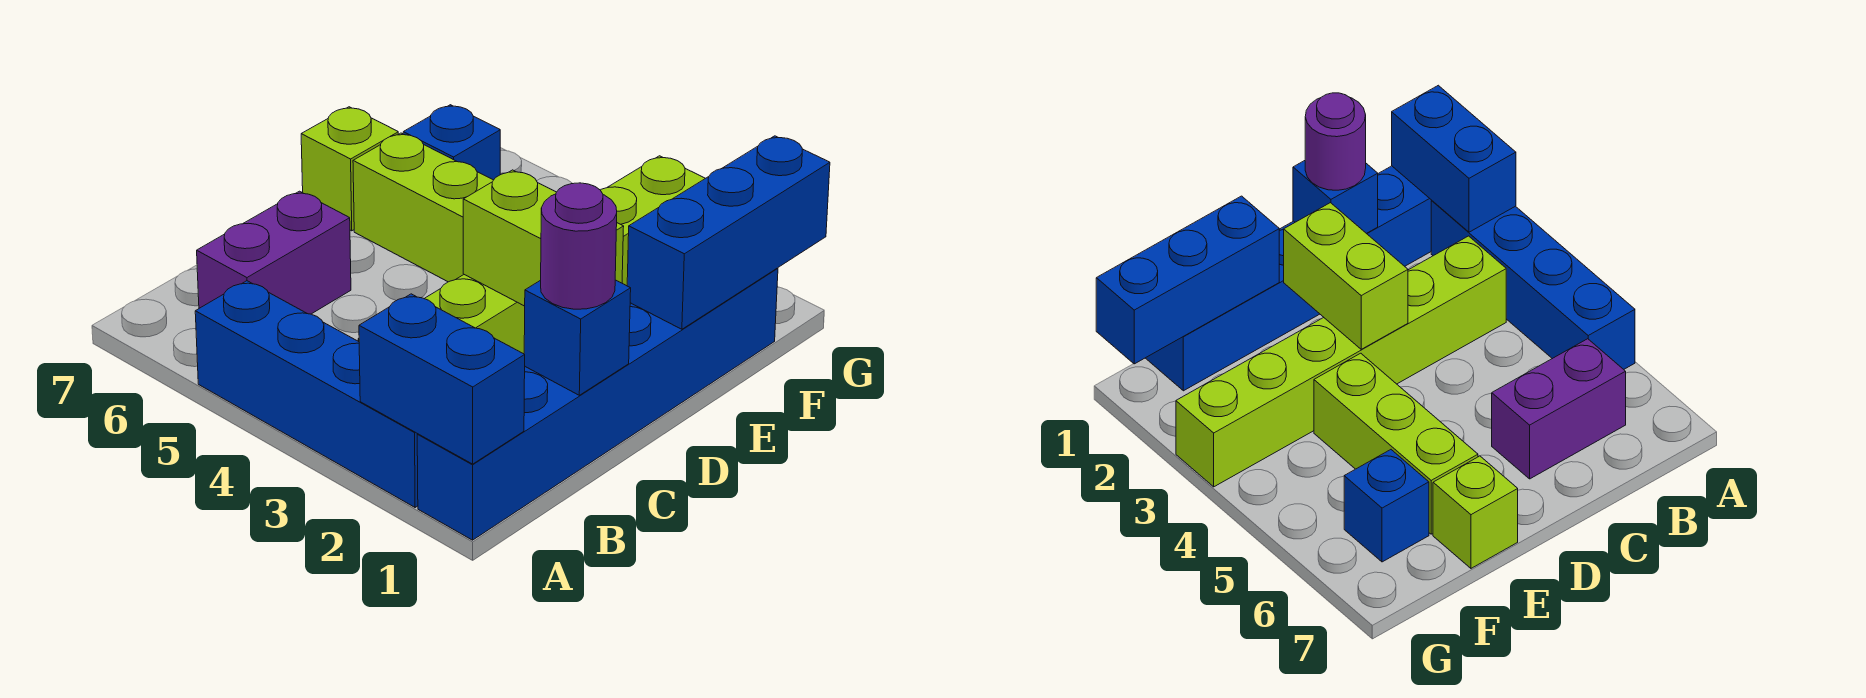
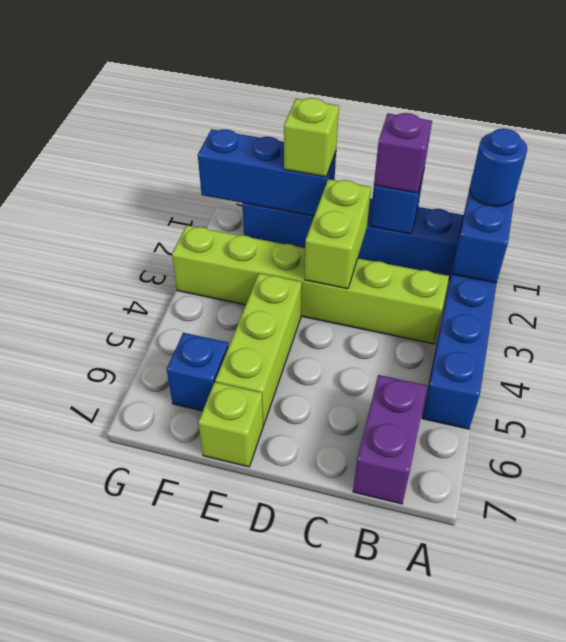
none -> blue round brick A1 level 3
purple brick B6:C6 level 1 -> purple brick B6:B7 level 1
purple round brick C1 level 3 -> purple brick C1 level 3
none -> lime brick E1 level 3

